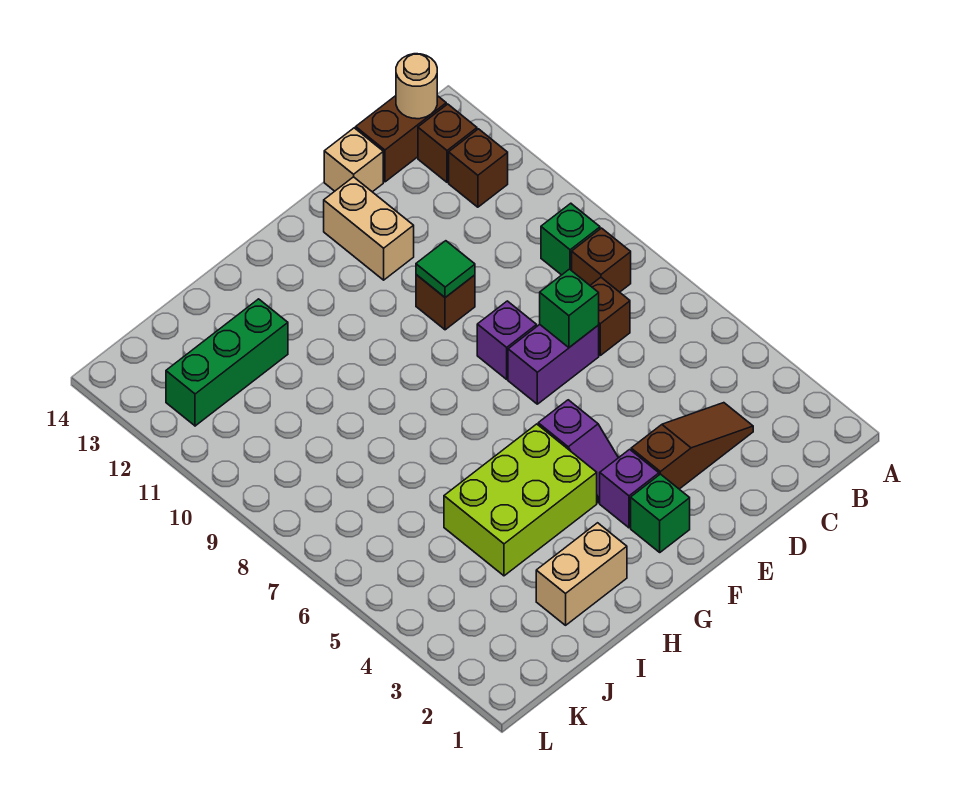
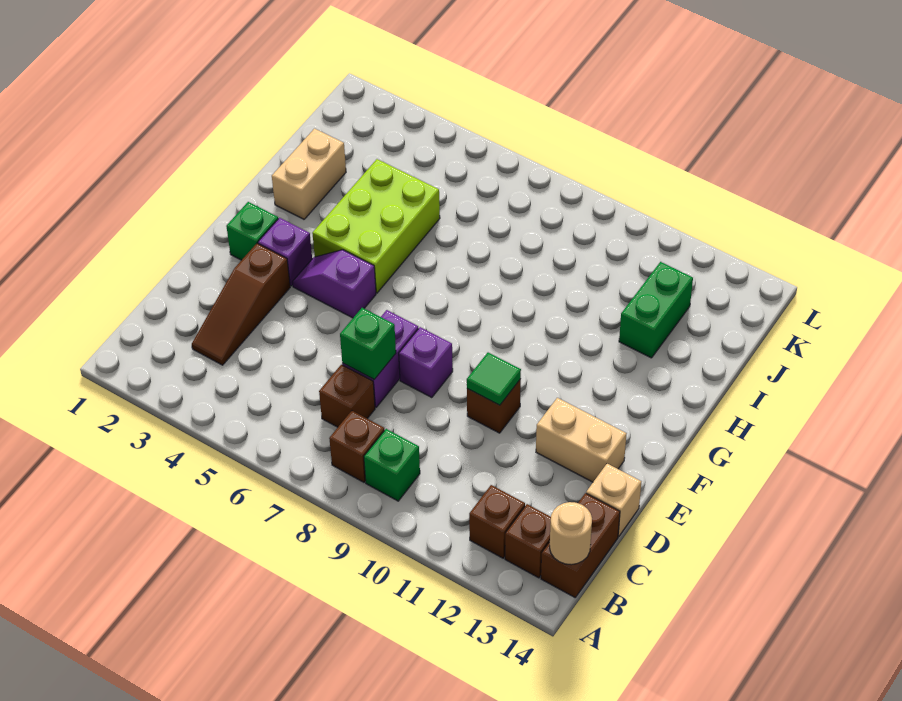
green brick I12:K12 level 1 -> green brick I12:J12 level 1

